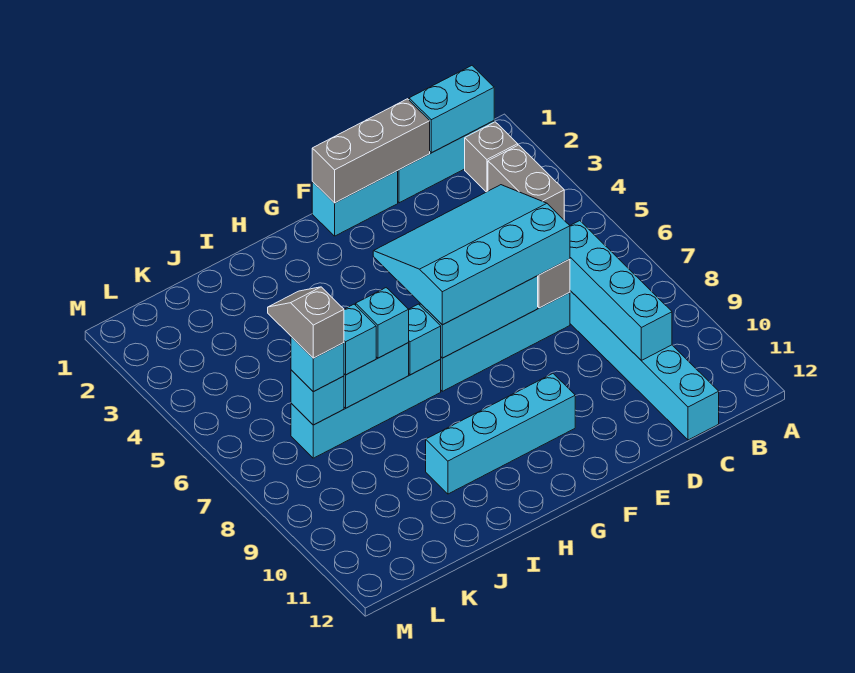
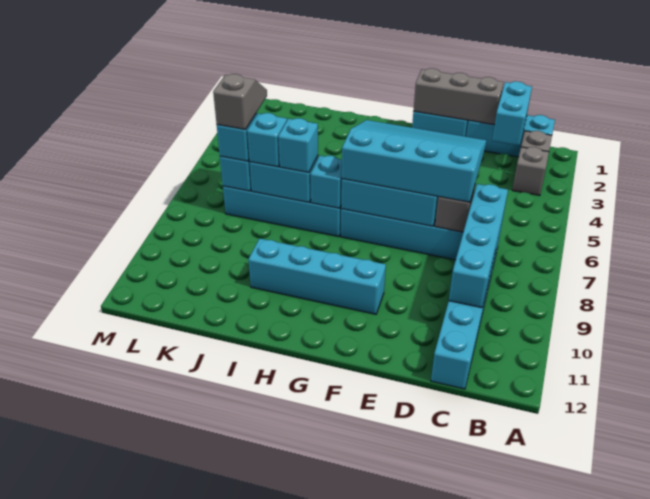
cyan brick B1:C1 level 2 -> cyan brick C1:C2 level 2
grey brick B3:B4 level 1 -> grey brick B3 level 1

